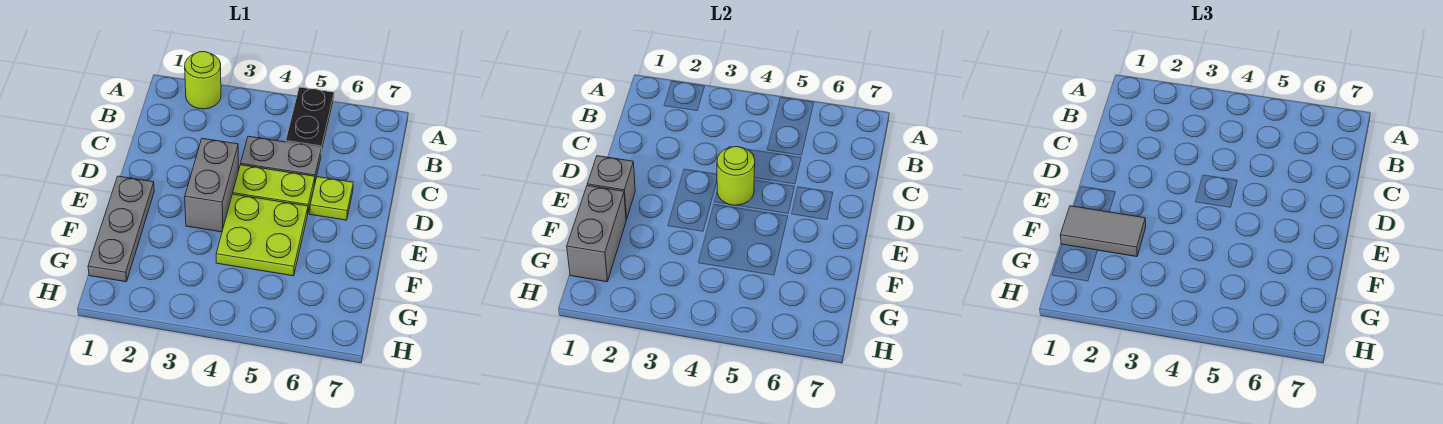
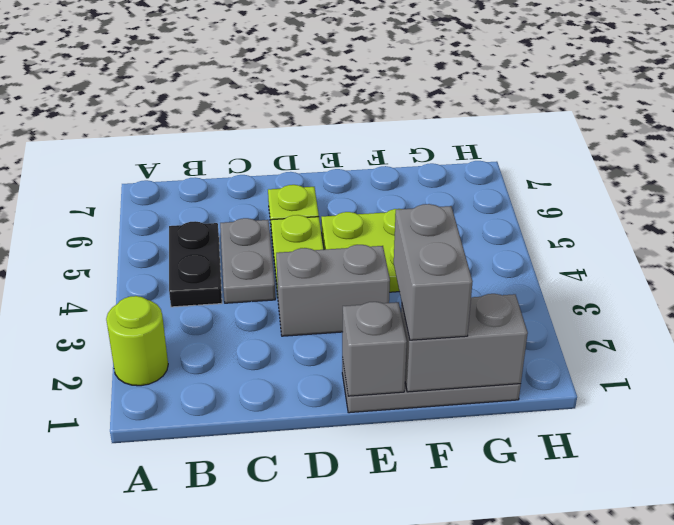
black plate A5:B5 level 1 -> black plate B4:B5 level 1
lime round brick D4 level 2 -> none
grey tile F1:F2 level 3 -> grey brick F1:F2 level 3

